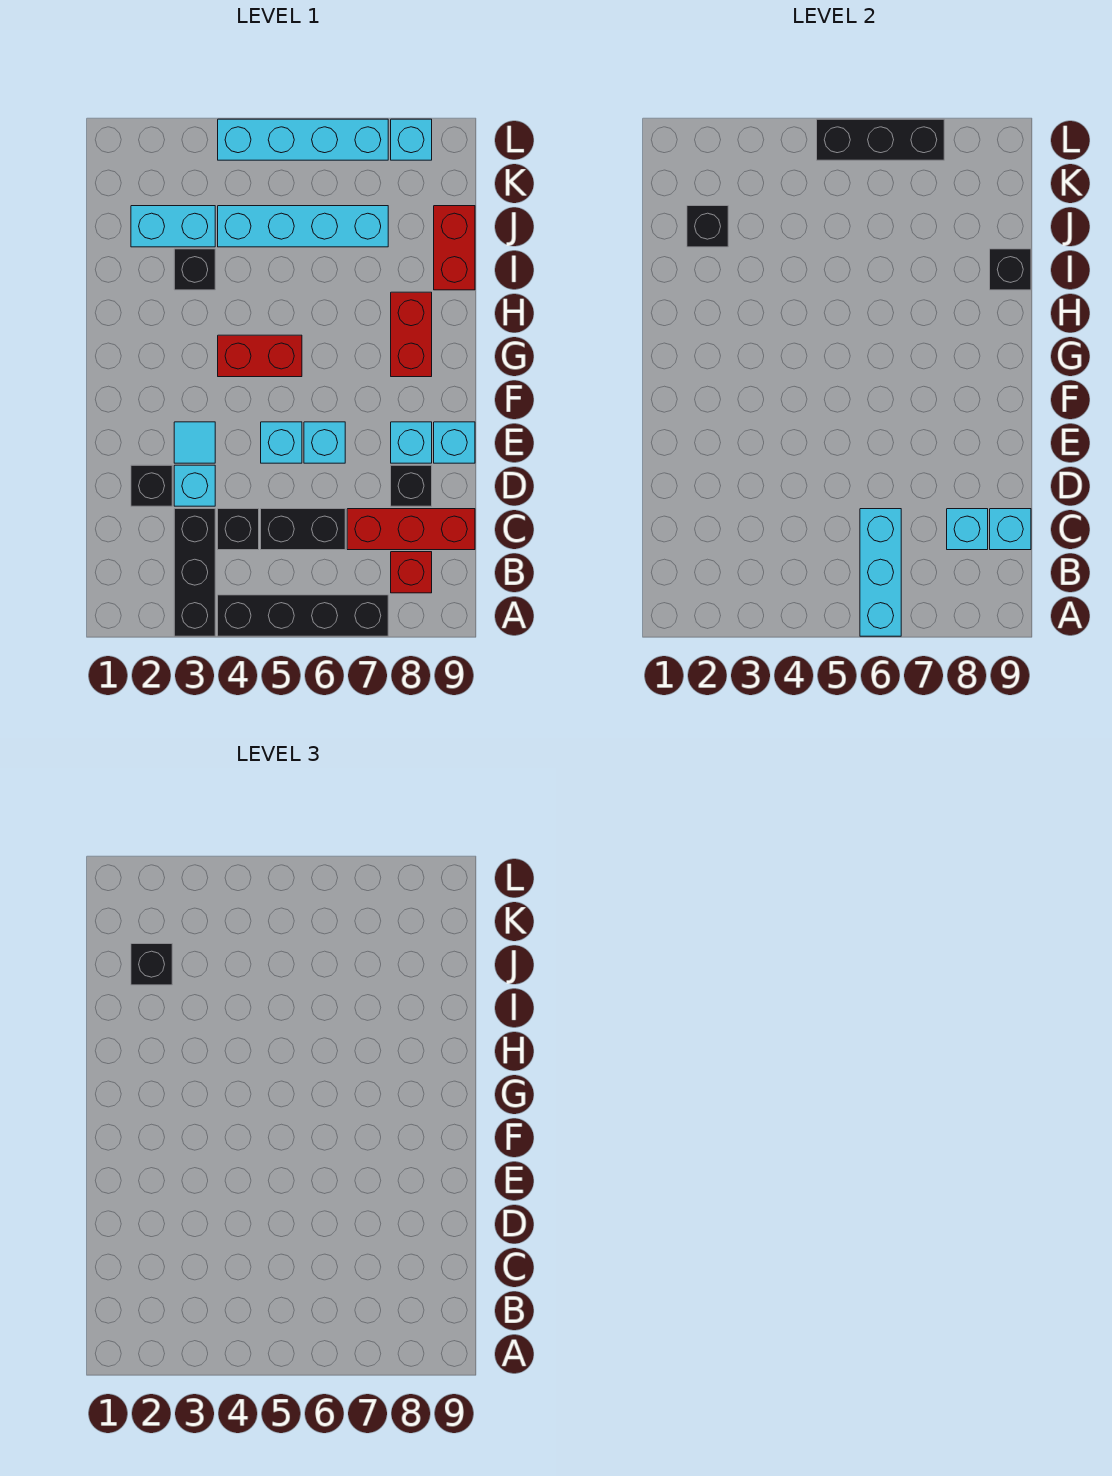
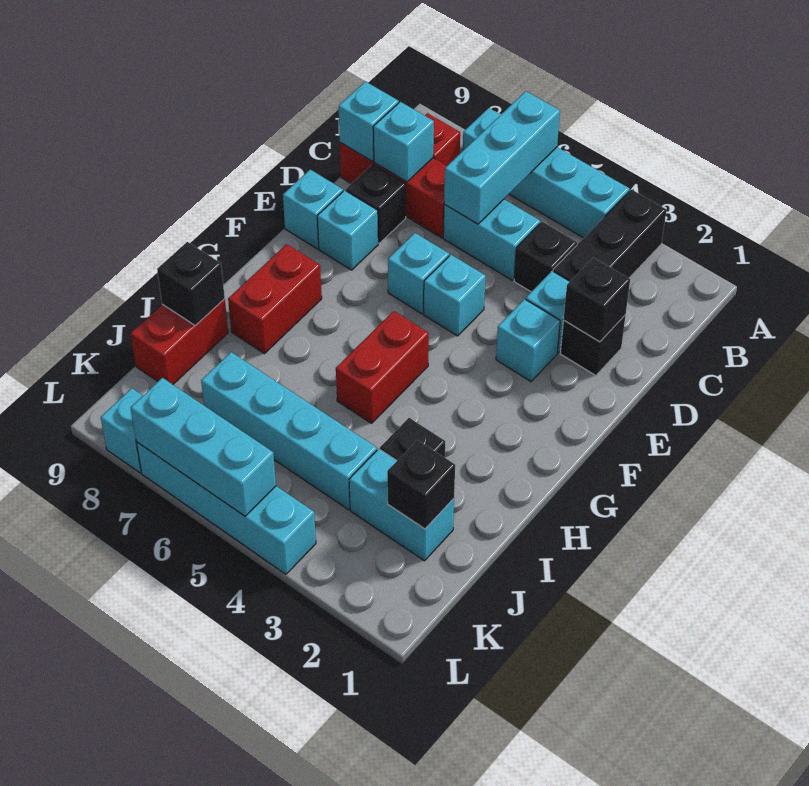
black brick A4:A7 level 1 -> cyan brick A4:A7 level 1
black brick C5:C6 level 1 -> cyan brick C5:C6 level 1
cyan tile E3 level 1 -> cyan brick E3 level 1
red brick G4:G5 level 1 -> red brick G5:H5 level 1
black brick J2 level 3 -> black brick D2 level 2
black brick L5:L7 level 2 -> cyan brick L5:L7 level 2

